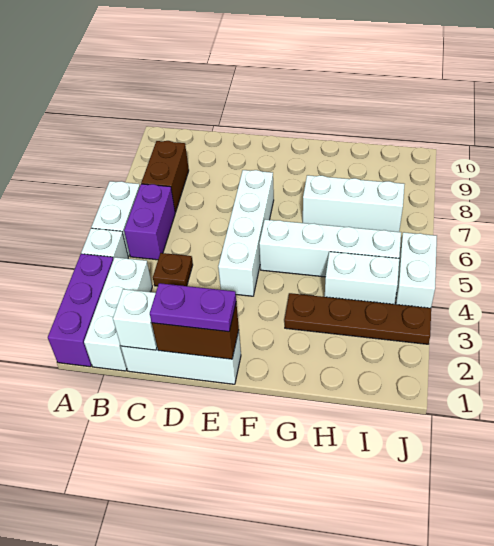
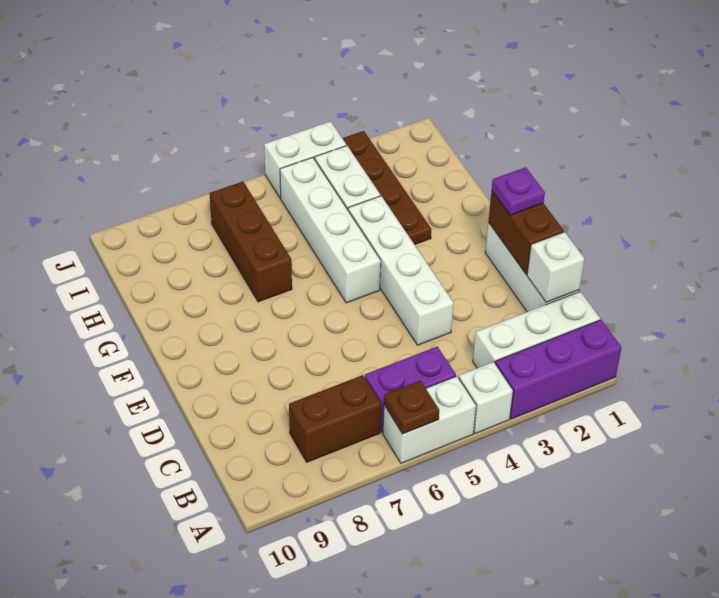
brown plate C4 level 1 -> brown plate A6 level 2
purple plate D1:E1 level 3 -> purple plate E1 level 3
white brick E4:E7 level 1 -> white brick D4:G4 level 1
white brick G7:I7 level 1 -> brown brick G7:I7 level 1

